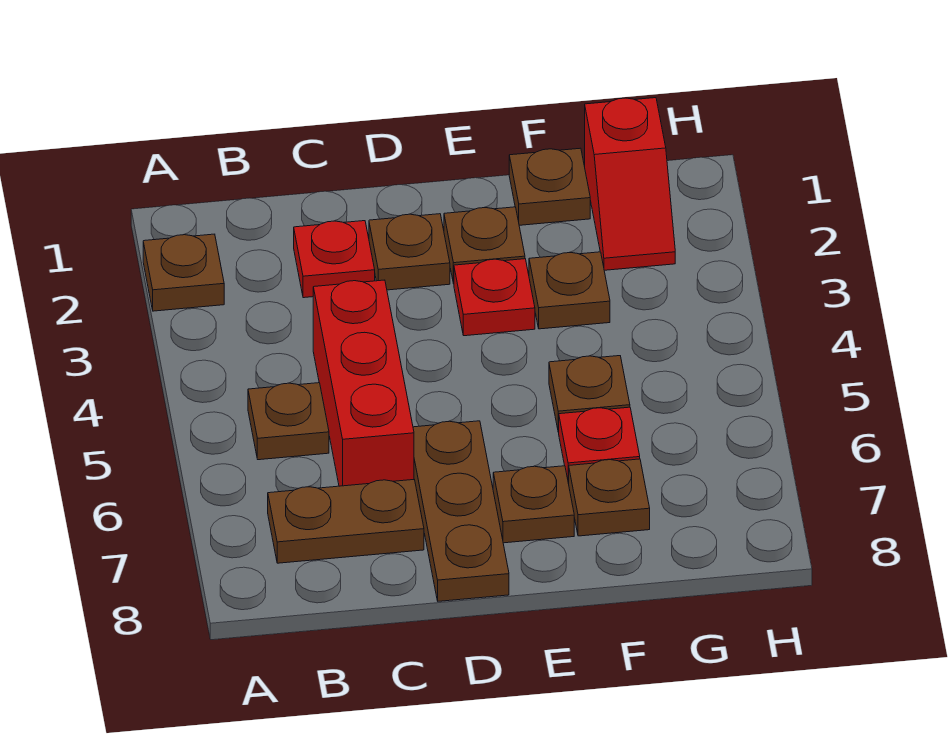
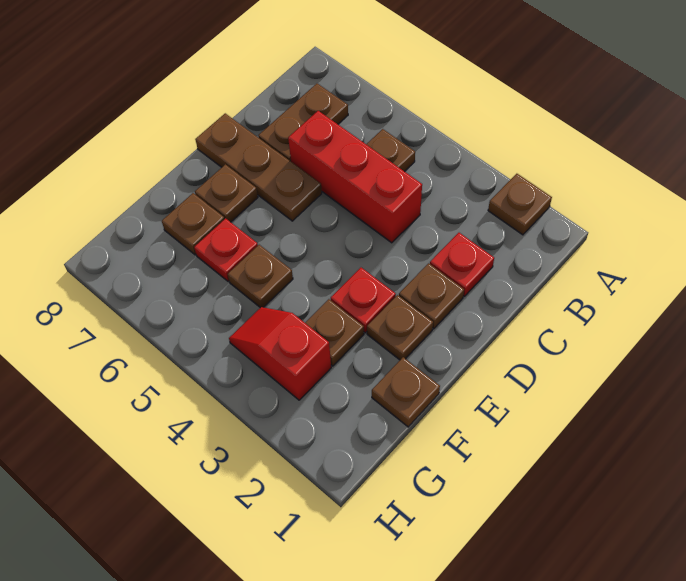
red slope G1:G2 level 1 top 1 -> red slope G3:G4 level 1 top 3

